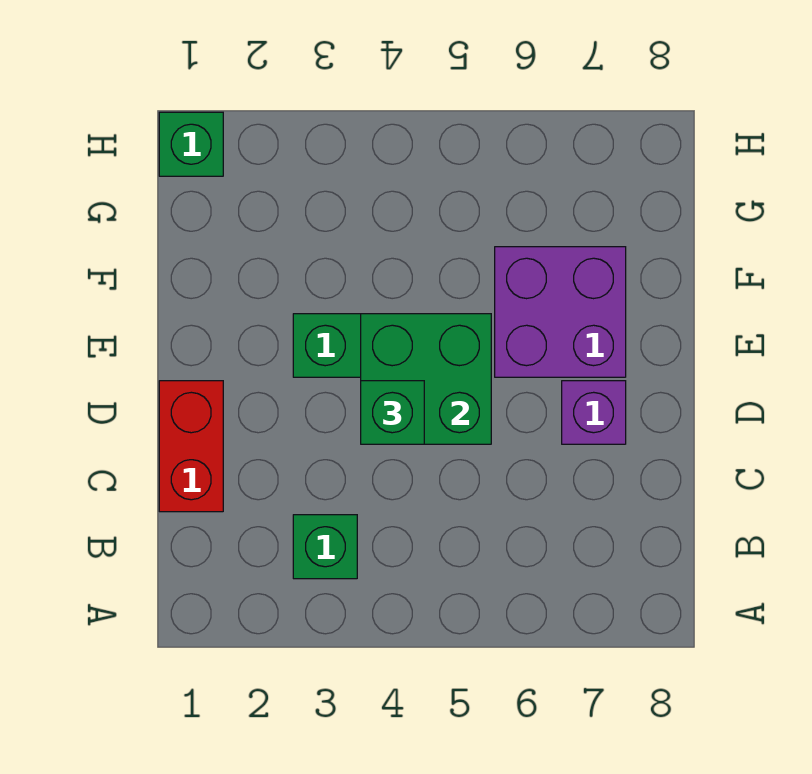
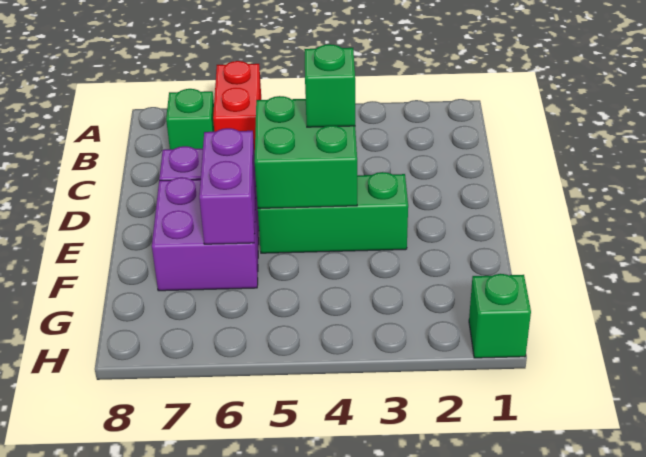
green brick B3 level 1 -> green brick B7 level 1
red brick C1:D1 level 1 -> red brick A6:B6 level 1
none -> purple brick E6:F6 level 2

